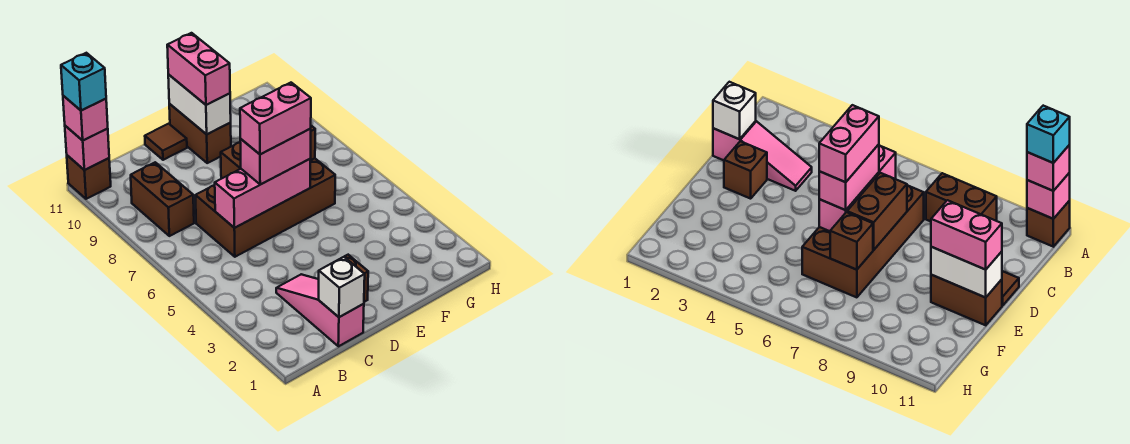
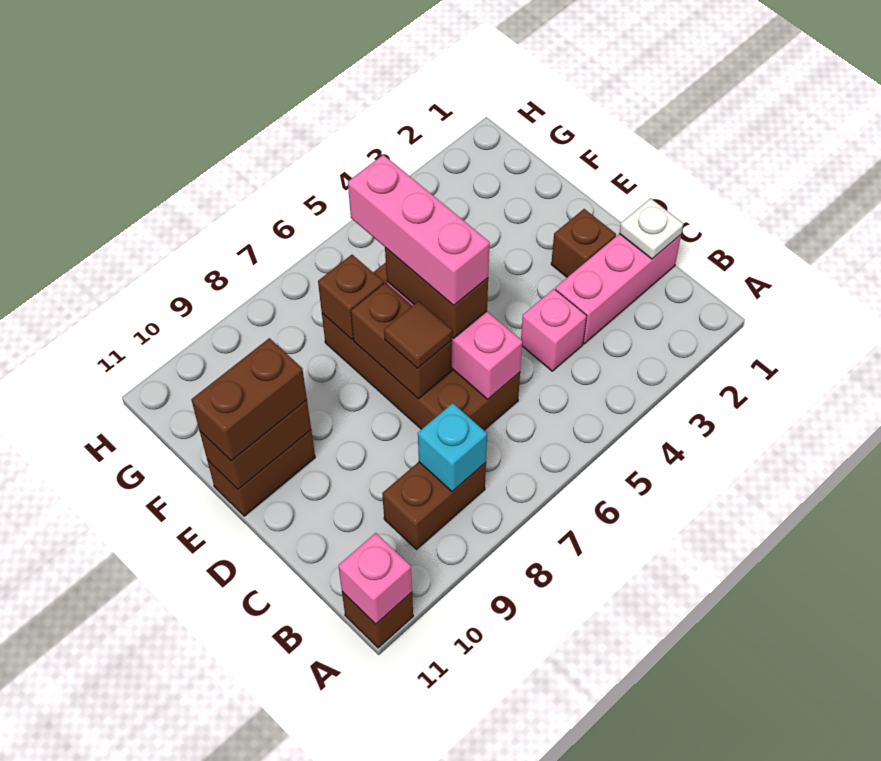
pink brick A11 level 3 -> pink brick C4 level 1
cyan brick A11 level 4 -> cyan brick B8 level 2
pink slope C1:C3 level 1 top 1 -> pink brick C1:C3 level 1
white brick C1 level 2 -> white plate C1 level 2
pink brick D6:E6 level 3 -> brown brick D6:E6 level 3
pink brick D6:E6 level 4 -> pink brick D6:F6 level 4
brown tile D11 level 1 -> brown tile D7 level 3
white brick E10:E11 level 2 -> brown brick E10:E11 level 2
pink brick E10:E11 level 3 -> brown brick E10:E11 level 3

